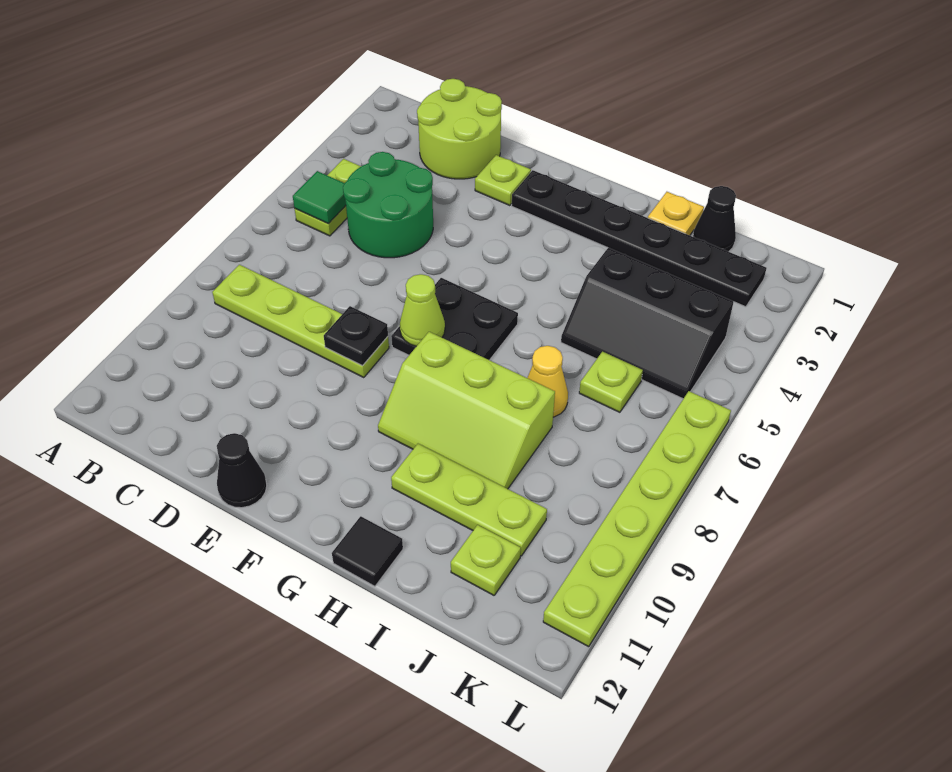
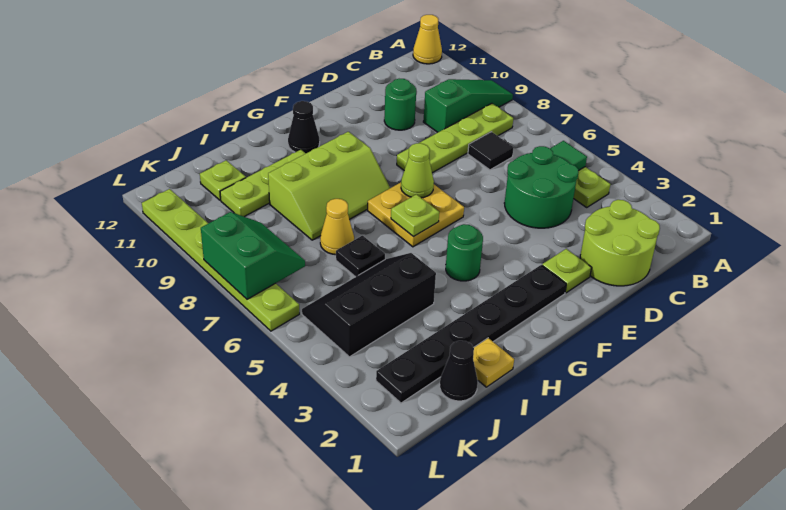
none -> green slope A9:C9 level 1 top C
none -> yellow cone A12 level 1
none -> green round brick D10 level 1
black plate E8 level 2 -> black plate I6 level 1
black cone E12 level 1 -> black cone G11 level 1
black plate F6:G7 level 1 -> yellow plate F6:G7 level 1
none -> green round brick G4 level 1
lime slope G8:I9 level 1 top 8 -> lime slope G8:I9 level 1 top 9
black tile H12 level 1 -> black tile C7 level 1
lime plate J6 level 1 -> lime plate G6 level 2
none -> green slope K7:L8 level 2 top L

